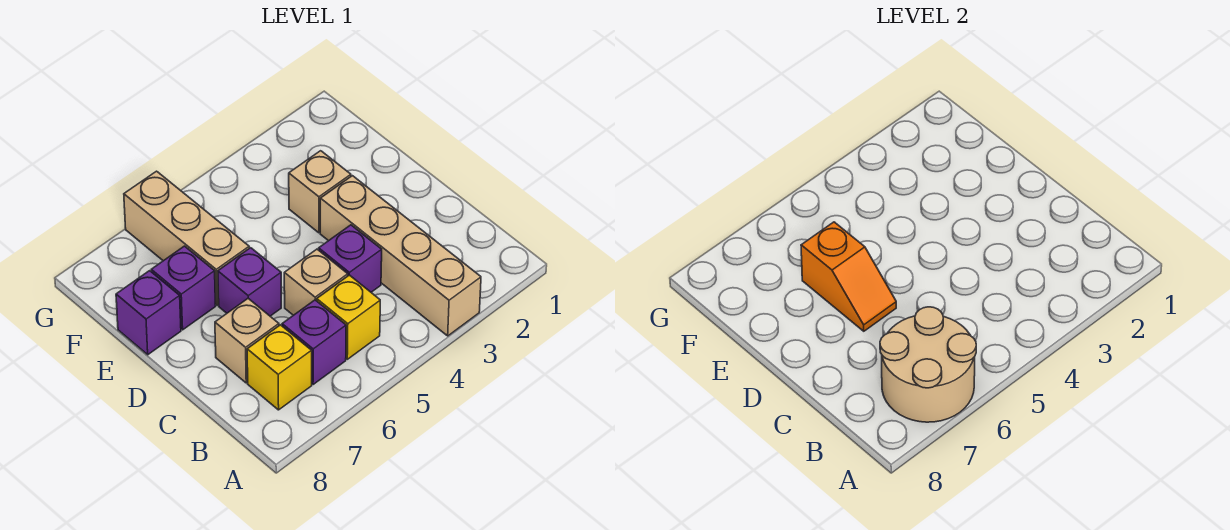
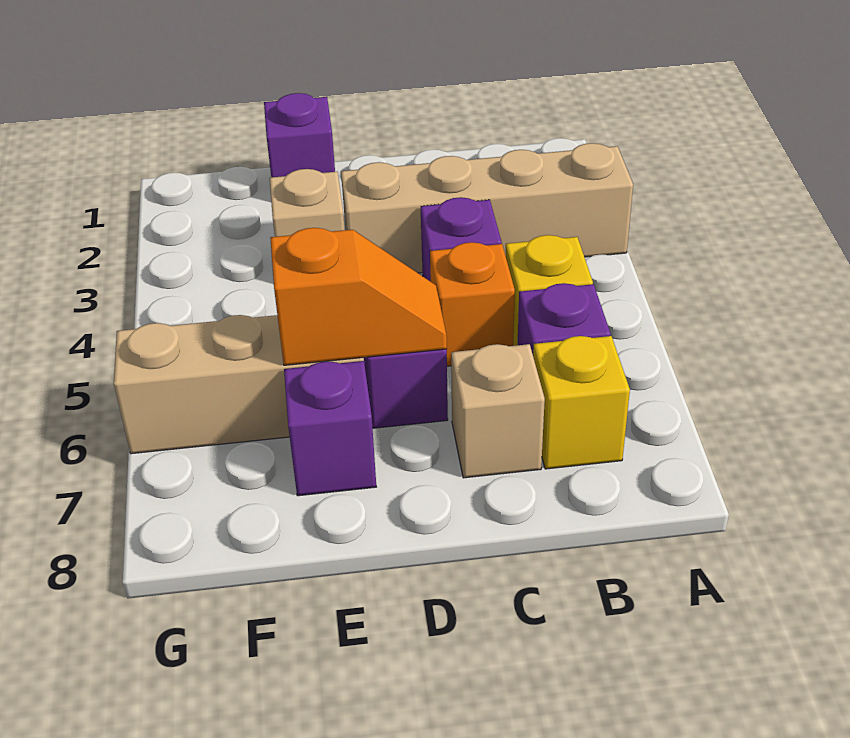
tan round brick A6:B7 level 2 -> none
tan brick C5 level 1 -> orange brick C5 level 1
purple brick E8 level 1 -> purple brick E1 level 1

